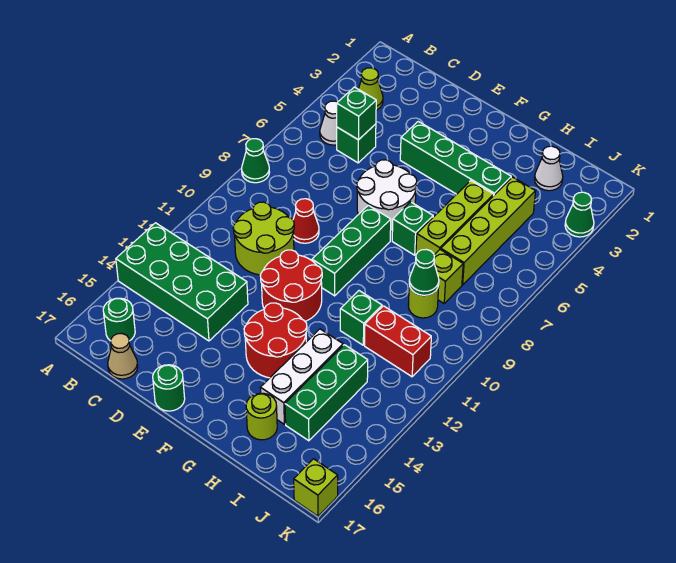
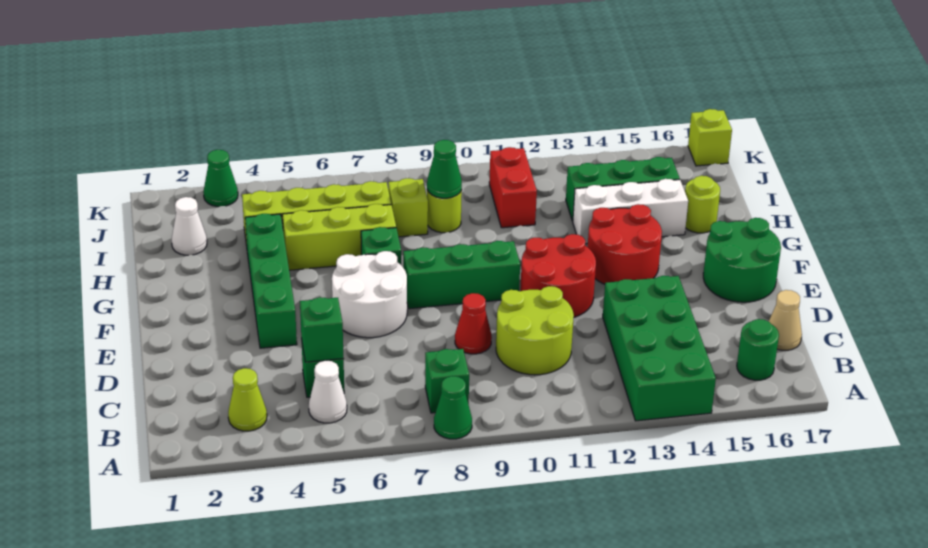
green round brick E17 level 1 -> green round brick E16:F17 level 1
green brick H11 level 1 -> green brick B8 level 1

